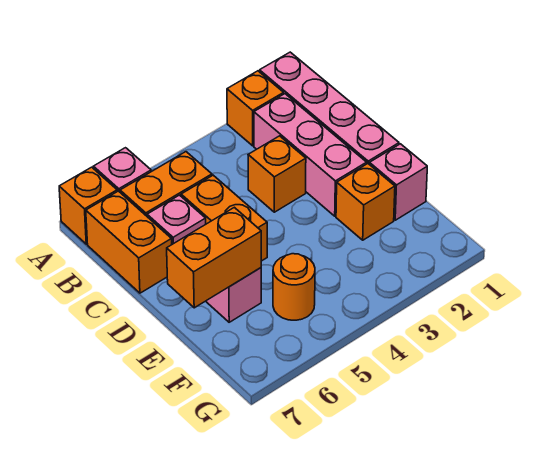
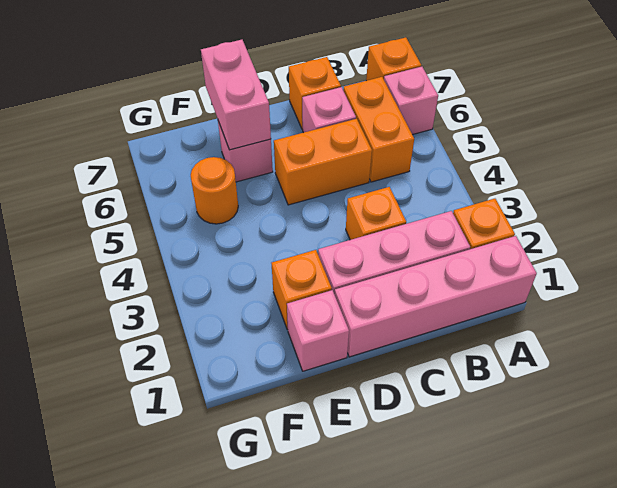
orange brick B7:C7 level 1 -> orange brick C7 level 1
orange brick E6:E7 level 2 -> pink brick E6:E7 level 2

